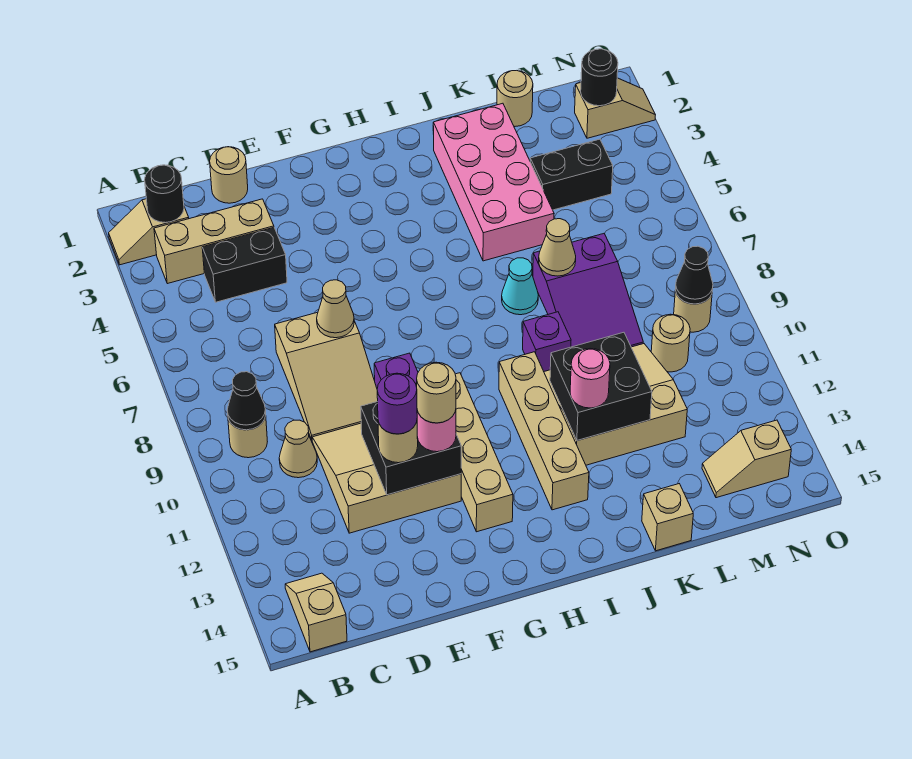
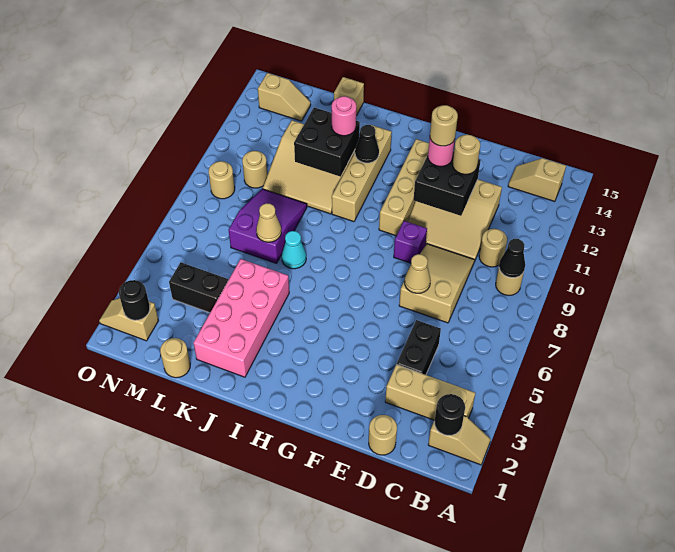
tan slope B14:B15 level 1 top 15 -> tan slope B14:C14 level 1 top B
black brick C4:D4 level 1 -> black brick D4:D5 level 1
tan cone C10 level 1 -> tan round brick C10 level 1
purple round brick E12 level 4 -> none
purple brick J9 level 1 -> none
black cone N9 level 2 -> black cone I12 level 2

